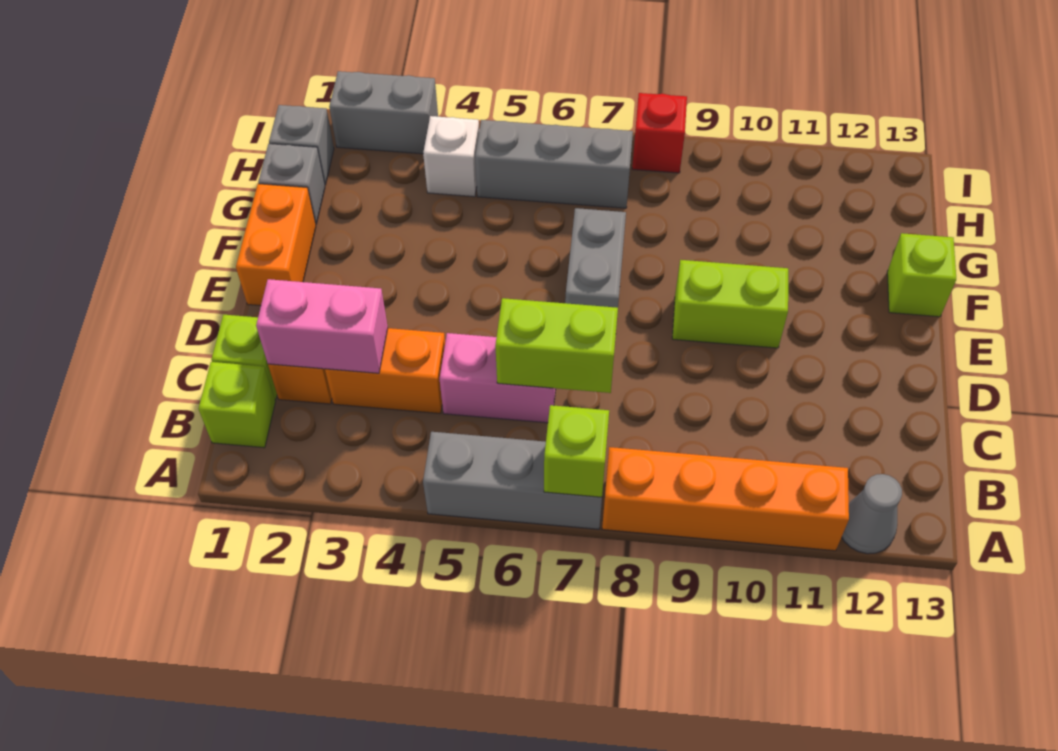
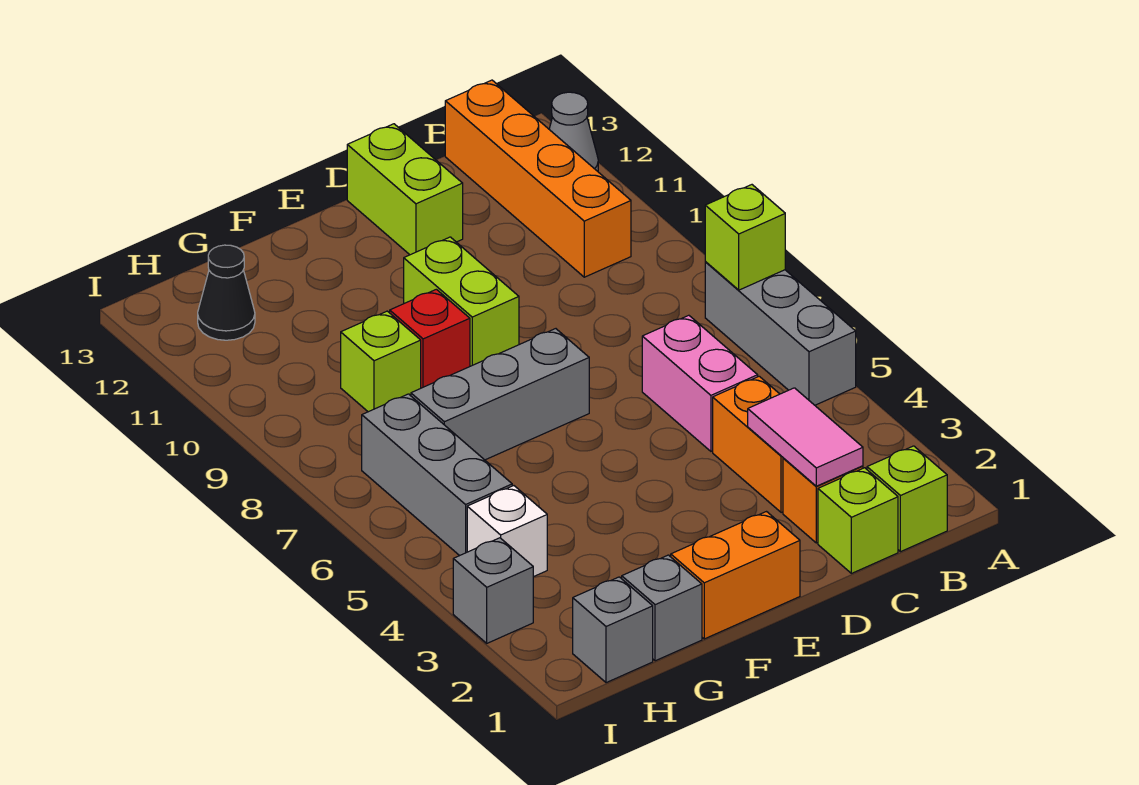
orange brick A8:A11 level 1 -> orange brick B10:B13 level 1
pink brick C2:C3 level 2 -> pink tile C2:C3 level 2
lime brick C6:C7 level 2 -> lime brick D12:D13 level 1
grey brick E7:F7 level 1 -> grey brick E7:G7 level 1
lime brick F13 level 1 -> lime brick G9 level 1
none -> black cone H12 level 1
grey brick I2:I3 level 1 -> grey brick I3 level 1
red brick I8 level 1 -> red brick F9 level 1

